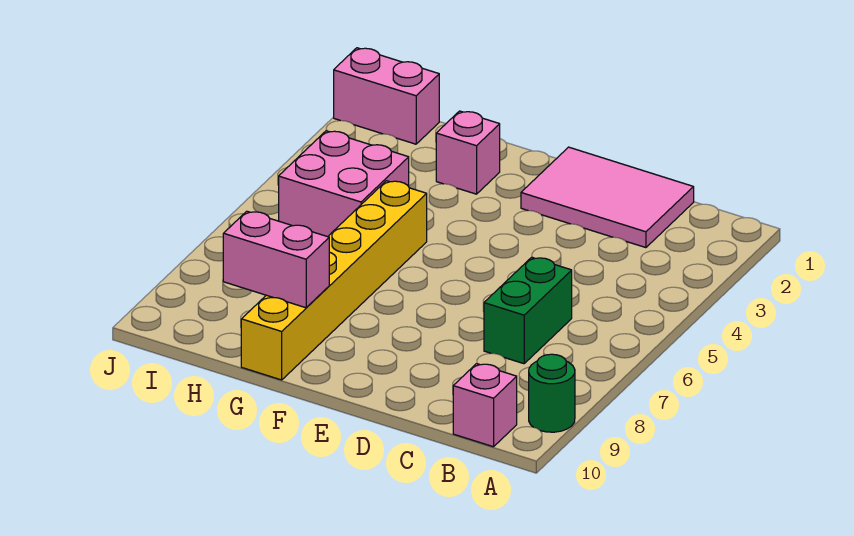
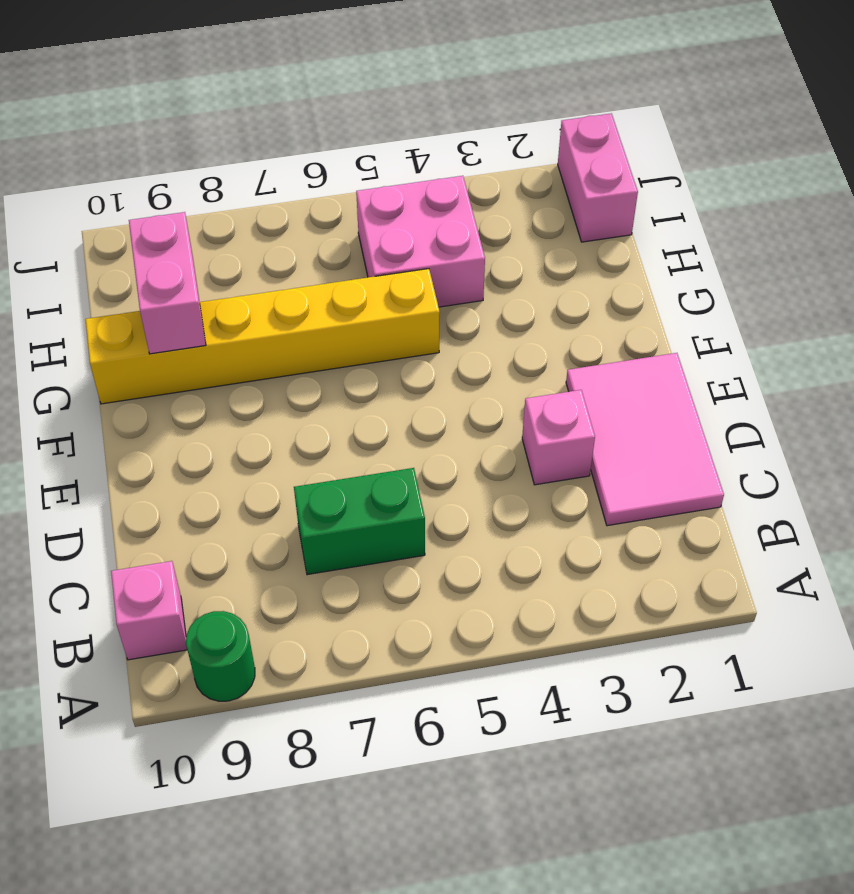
pink brick G2 level 1 -> pink brick D3 level 1

